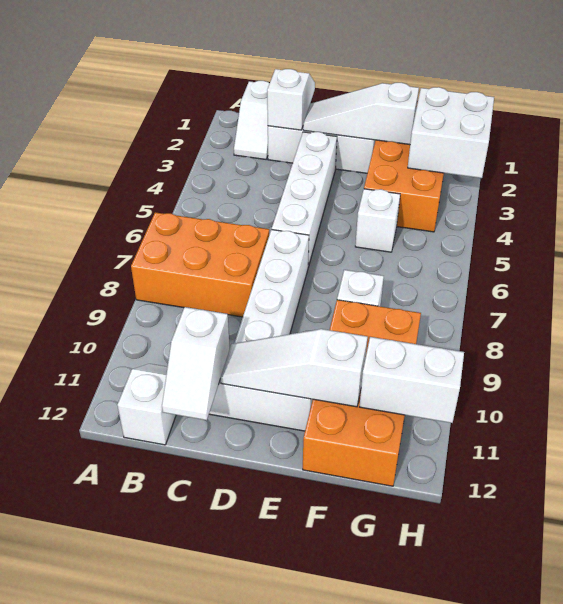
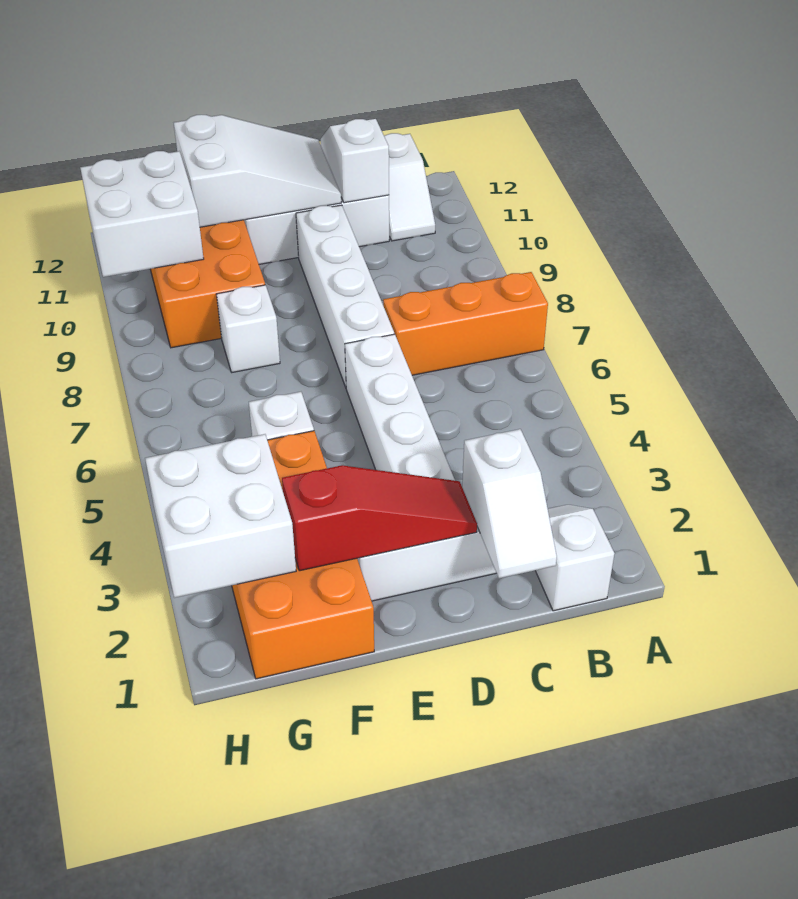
orange brick A7:C8 level 1 -> orange brick A7:C7 level 1
white slope D2:F2 level 2 top F -> red slope D2:F2 level 2 top F
white slope D11:F11 level 2 top F -> white slope D11:F12 level 2 top F
white brick G11:H11 level 2 -> white brick G10:H11 level 2

